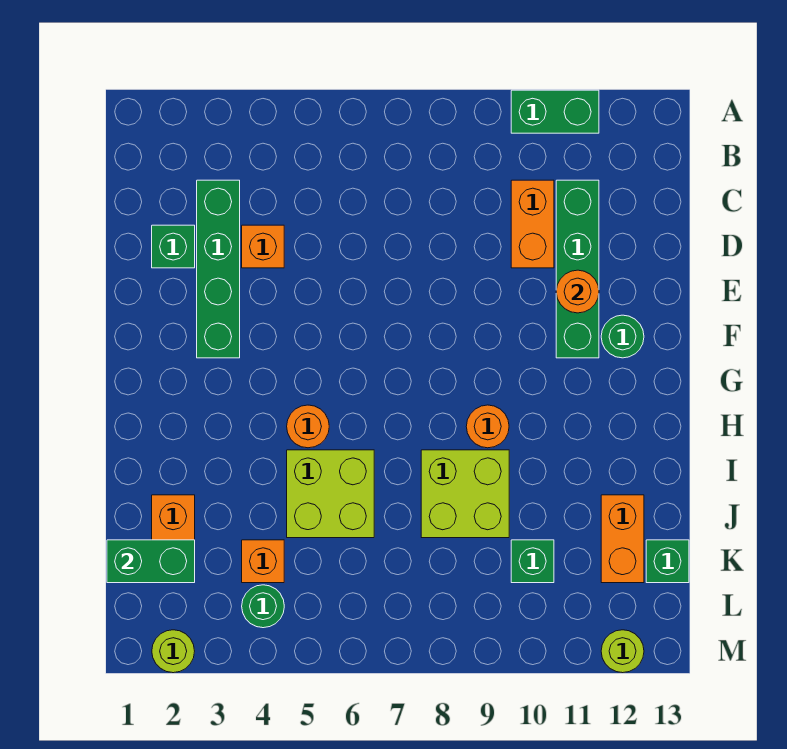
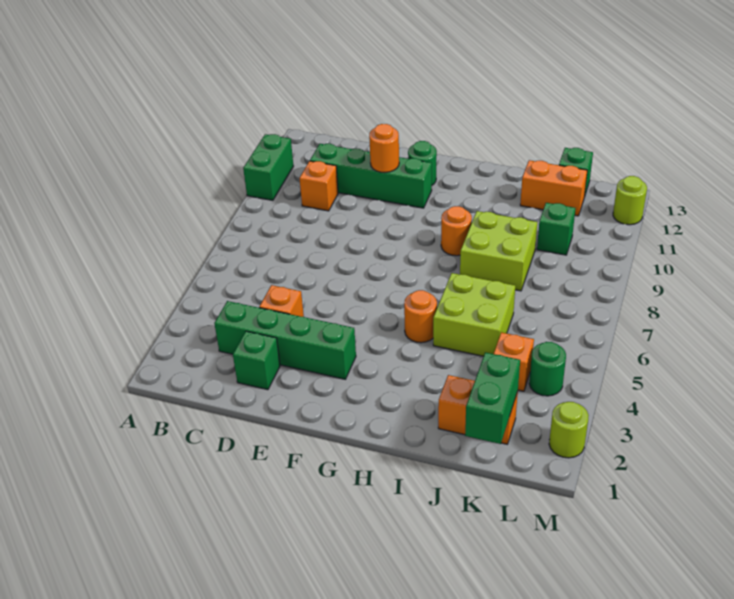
orange brick C10:D10 level 1 -> orange brick C10 level 1

